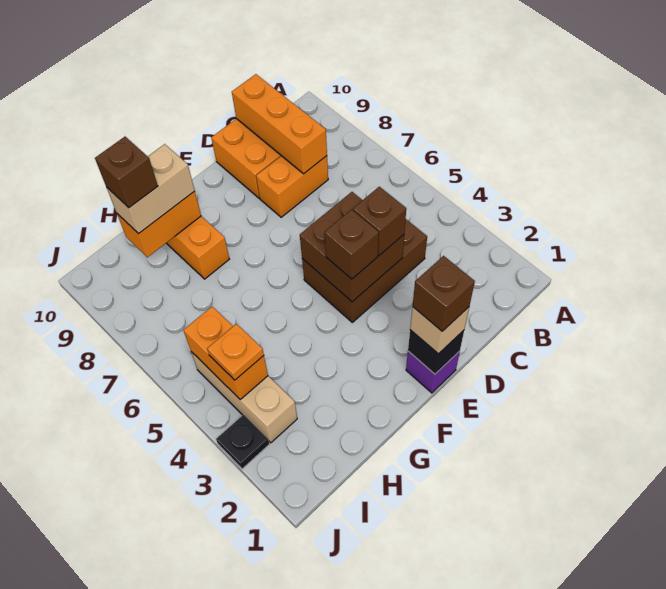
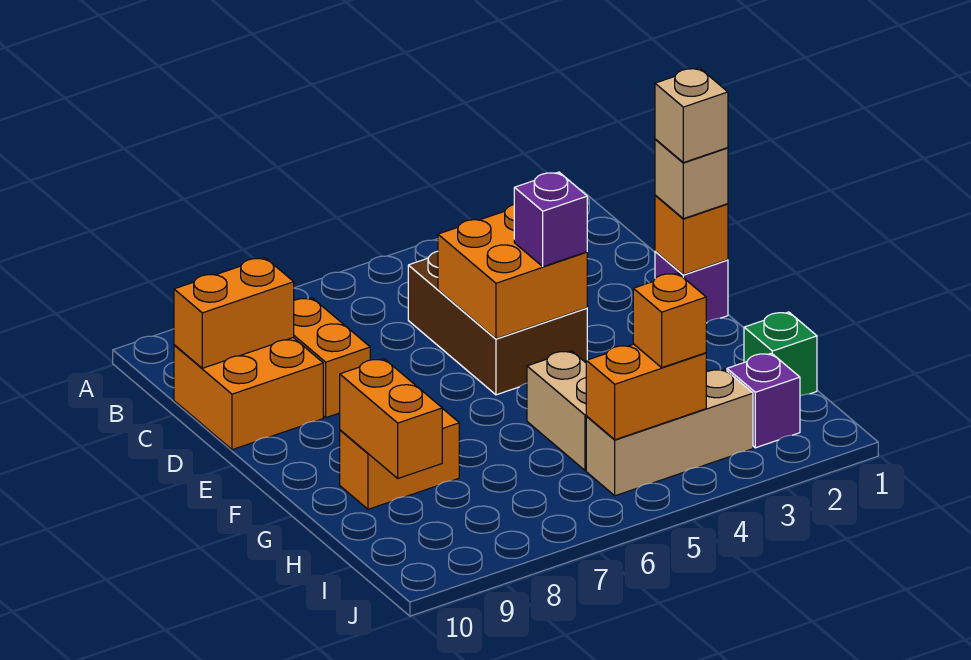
orange brick C8:C10 level 2 -> orange brick C9:C10 level 2
brown brick D4:E5 level 2 -> orange brick D4:E5 level 2
brown brick D4 level 3 -> none
black brick E1 level 2 -> orange brick E1 level 2
brown brick E1 level 4 -> tan brick E1 level 4
brown brick E4 level 3 -> purple brick E4 level 3
tan brick G9:H9 level 3 -> tan brick G5:H5 level 1
none -> green brick H1 level 1
brown brick H9 level 4 -> none
none -> purple brick I2 level 1
orange plate I4 level 3 -> orange brick I4 level 3
black plate J3 level 1 -> none

